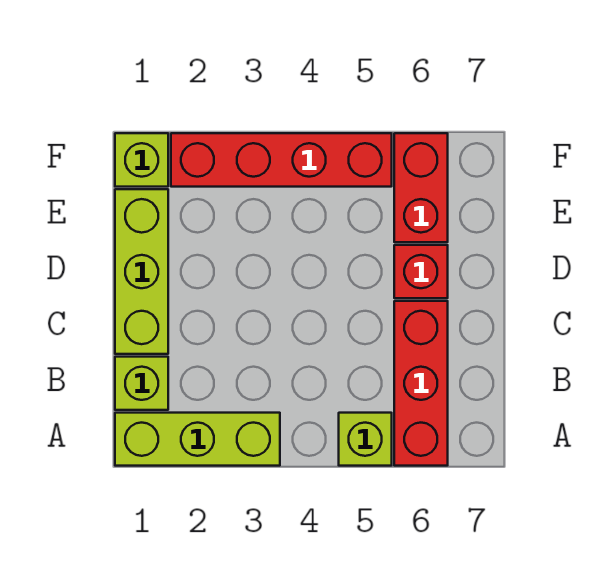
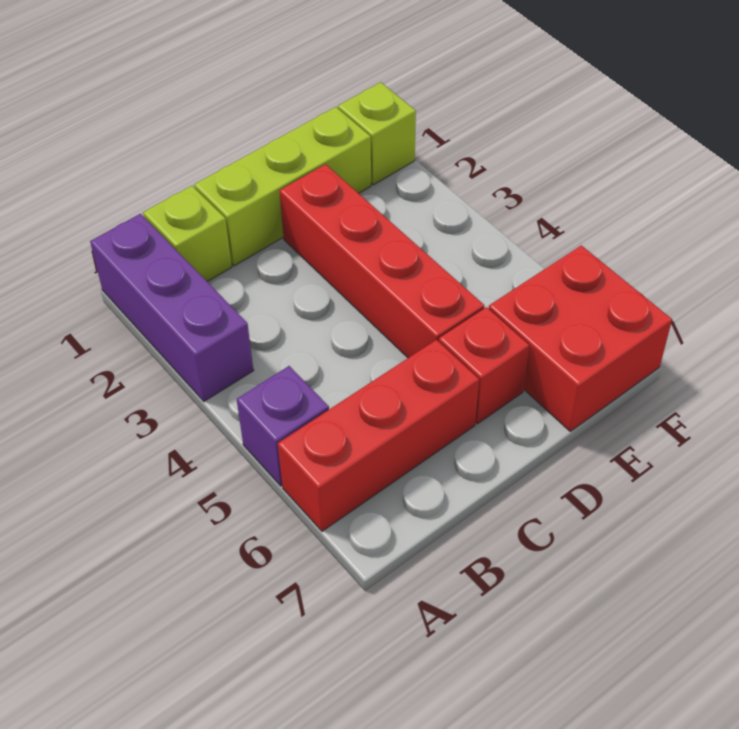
lime brick A1:A3 level 1 -> purple brick A1:A3 level 1
lime brick A5 level 1 -> purple brick A5 level 1
red brick E6:F6 level 1 -> red brick E6:F7 level 1
red brick F2:F5 level 1 -> red brick D2:D5 level 1

